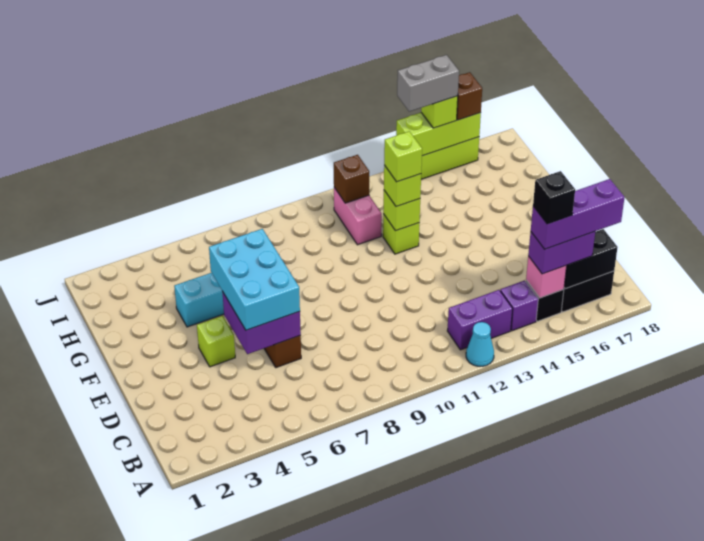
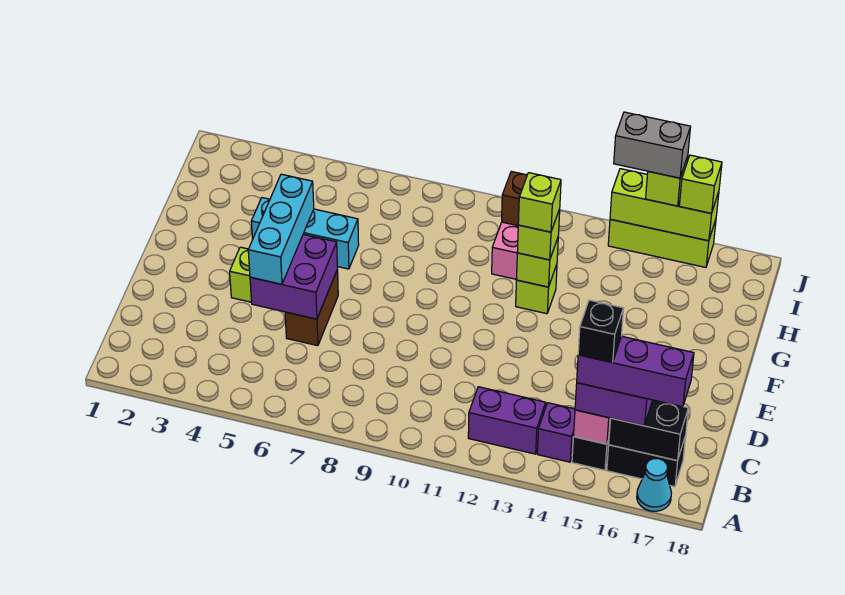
cyan cone A12 level 1 -> cyan cone A17 level 1
cyan brick D5:F6 level 3 -> cyan brick D5:F5 level 3
brown brick J16 level 3 -> lime brick J16 level 3

